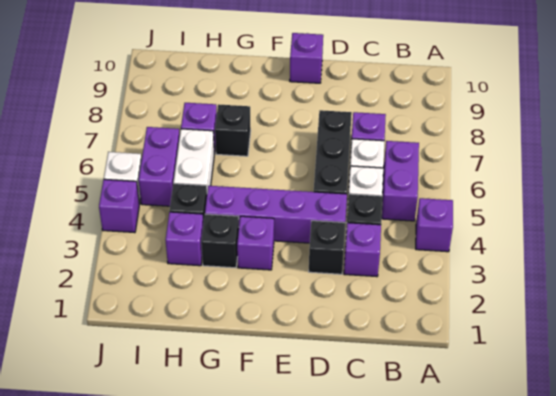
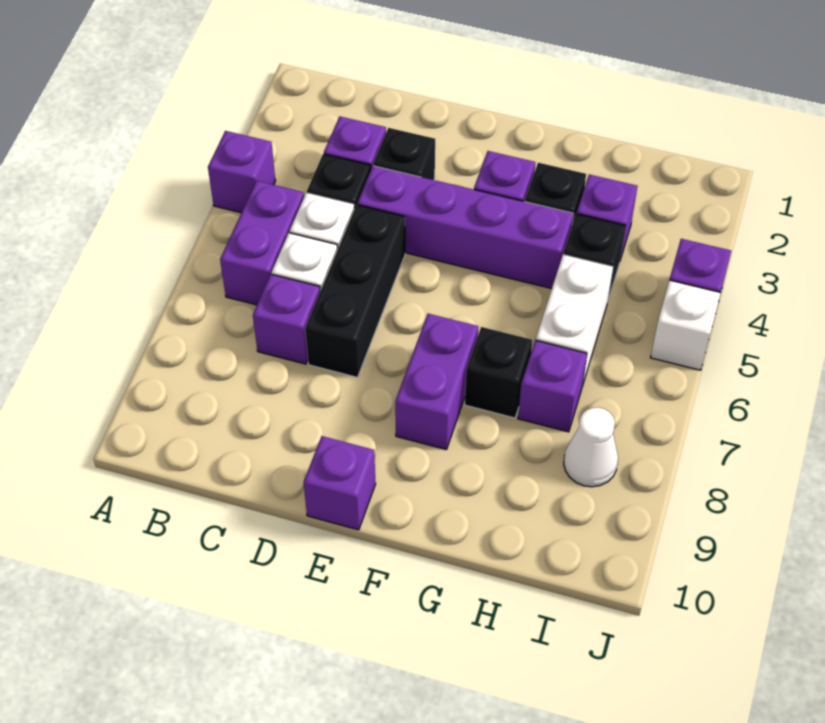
purple brick I5:I6 level 1 -> purple brick F7:F8 level 1
none -> white cone I8 level 1

